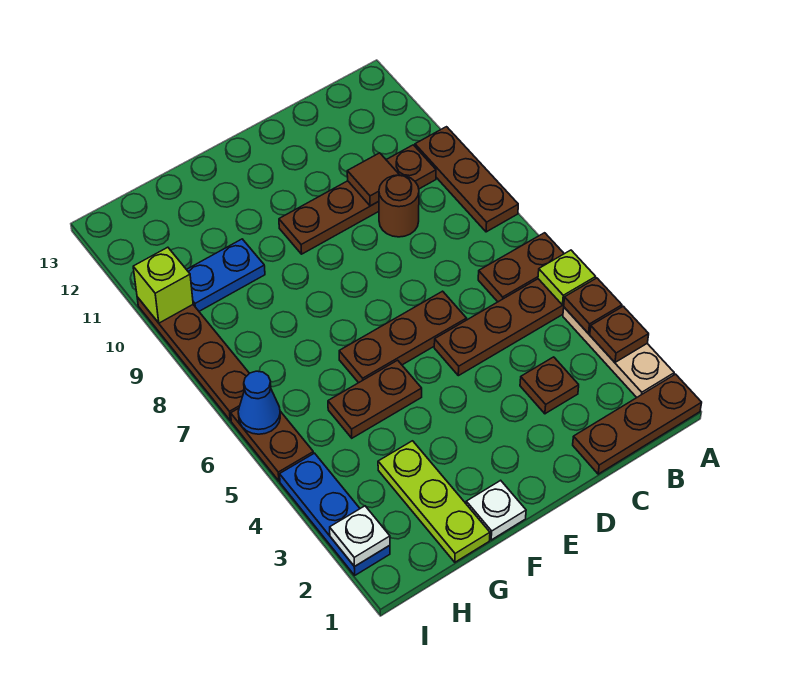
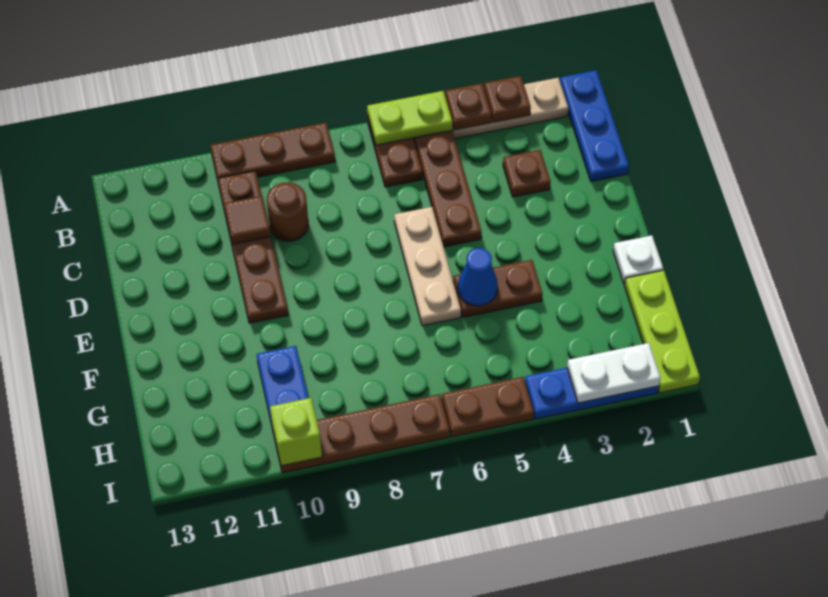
brown plate A1:C1 level 1 -> blue plate A1:C1 level 1
lime plate A5 level 2 -> lime plate A5:A6 level 2
brown plate D6:F6 level 1 -> tan plate D6:F6 level 1
brown plate F5:G5 level 1 -> brown plate F4:F5 level 1
lime plate G1:G3 level 1 -> lime plate G1:I1 level 1
white plate I2 level 2 -> white plate I2:I3 level 2
blue cone I6 level 2 -> blue cone F5 level 2

